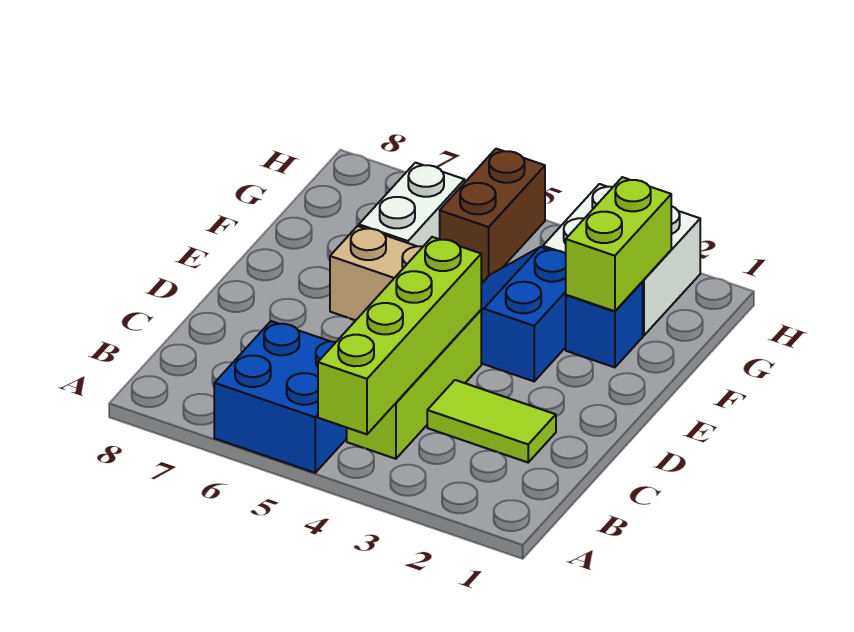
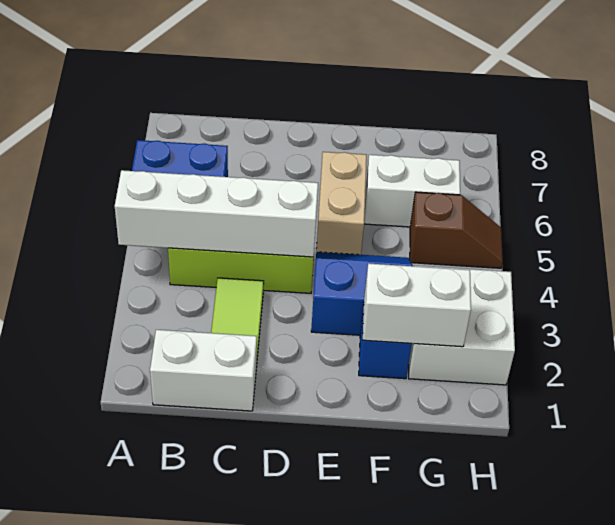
lime brick A4:D4 level 2 -> white brick A4:D4 level 2
none -> white brick B1:C1 level 1
lime brick F2:G2 level 2 -> white brick F2:G2 level 2
brown brick G5:H5 level 1 -> brown slope G5:H5 level 1 top G

